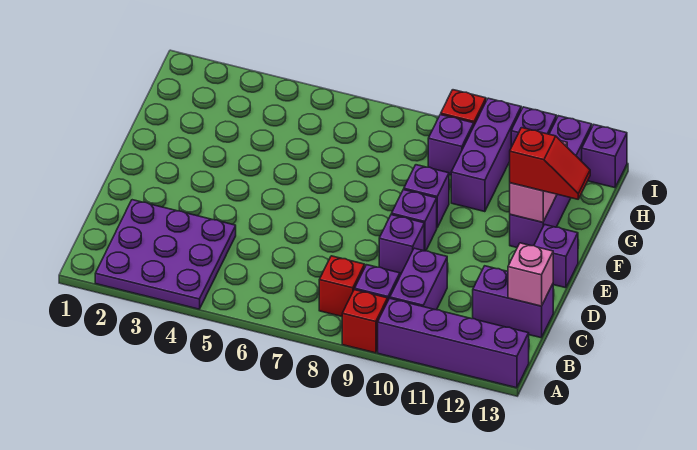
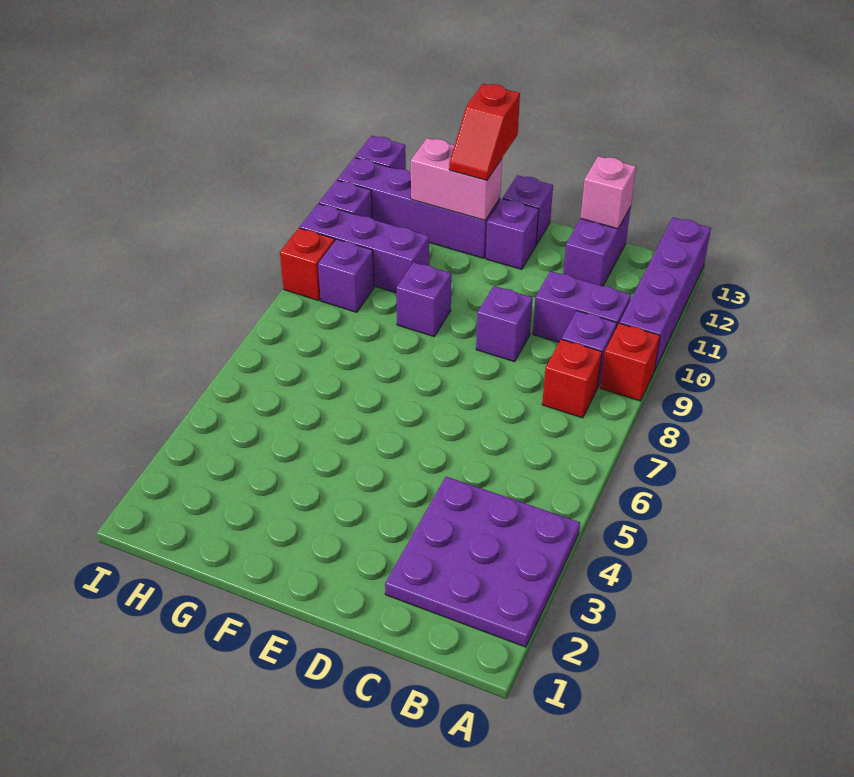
purple brick E9 level 1 -> purple brick E12 level 1
red slope F12:F13 level 3 top 12 -> red slope F12:F13 level 3 top 13

